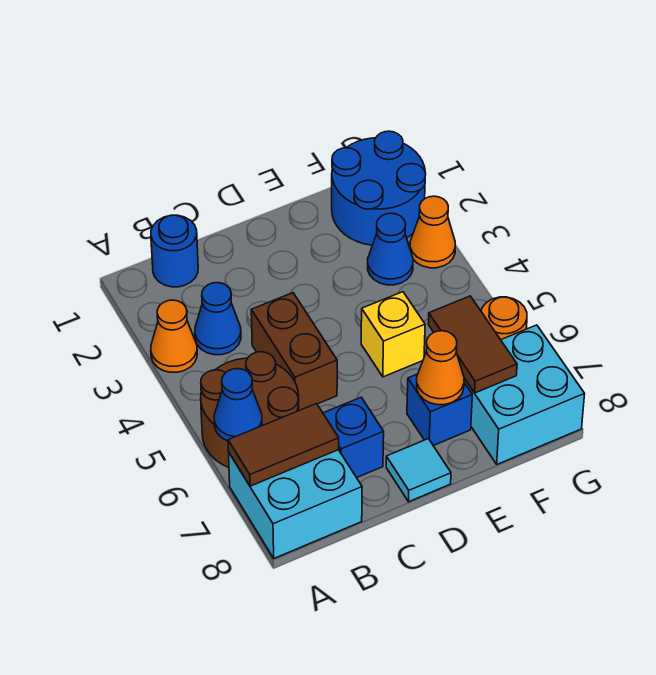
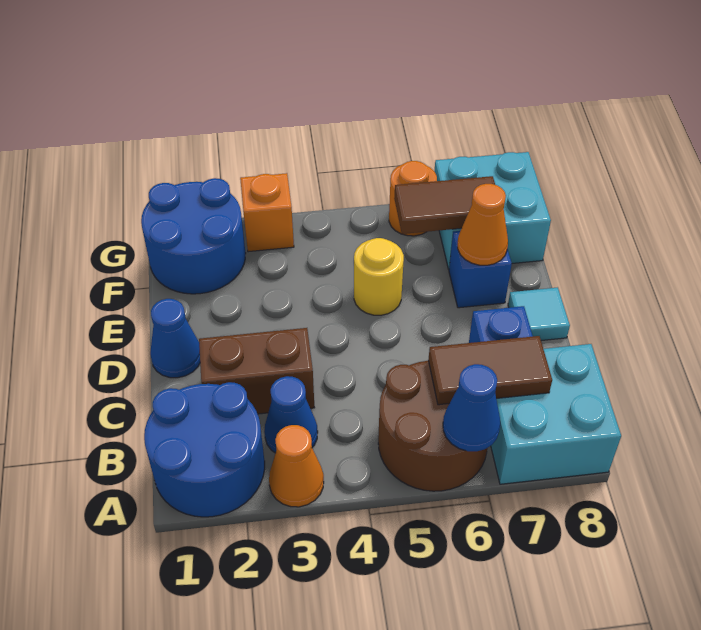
brown tile A7:B7 level 2 -> brown tile B6:B7 level 2
blue round brick B1 level 1 -> blue round brick A1:B2 level 1
brown brick C4:C5 level 1 -> brown brick C2:C3 level 1
yellow brick E5 level 1 -> yellow round brick E5 level 1
blue cone F3 level 1 -> blue cone D1 level 1
orange cone G3 level 1 -> orange brick G3 level 1

